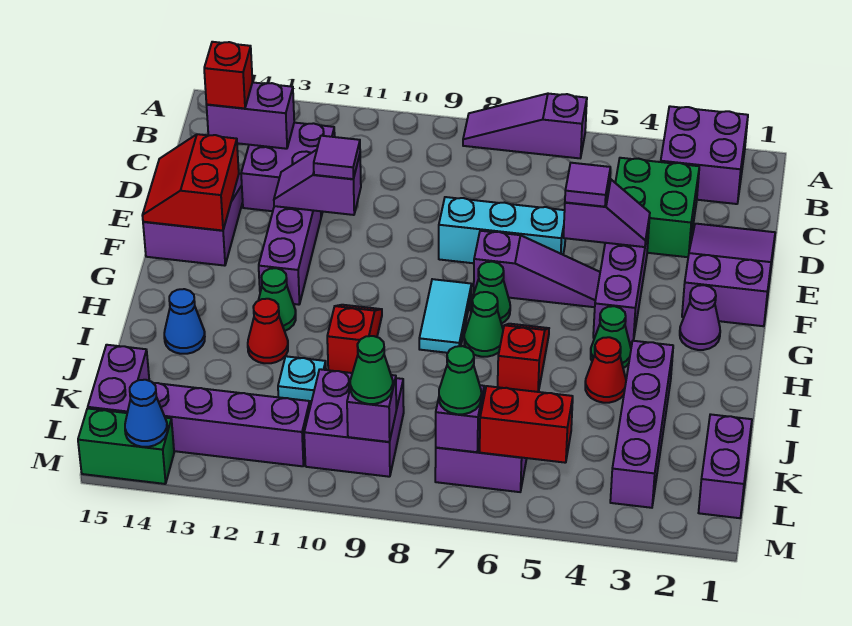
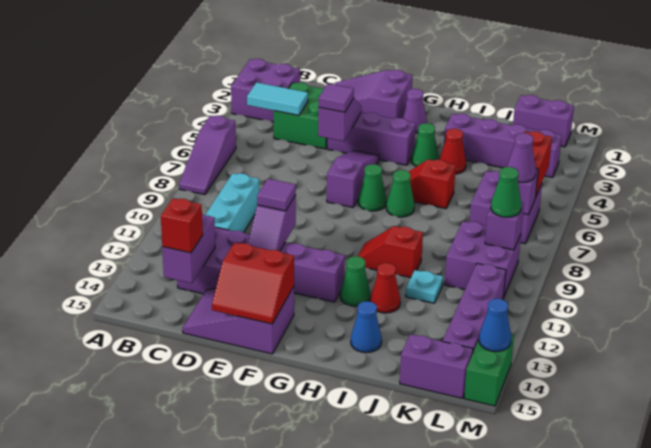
cyan brick E6:E8 level 1 -> cyan brick C9:C11 level 1
cyan tile G8:H8 level 1 -> cyan tile B4:C4 level 2
green cone L7 level 3 -> purple cone L7 level 3

